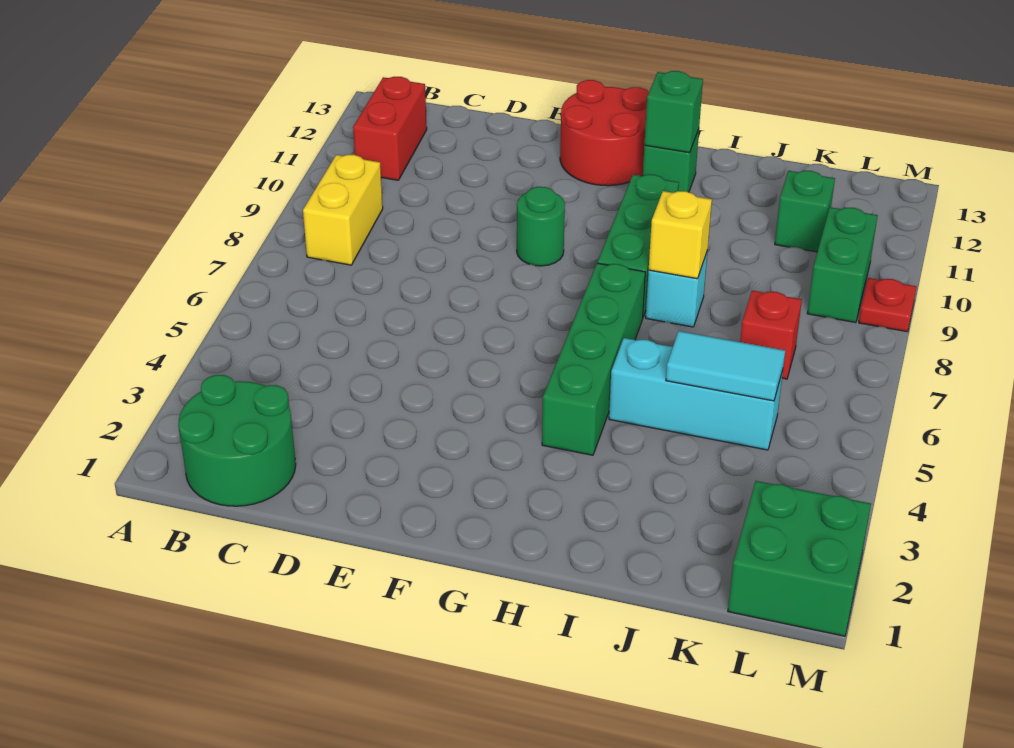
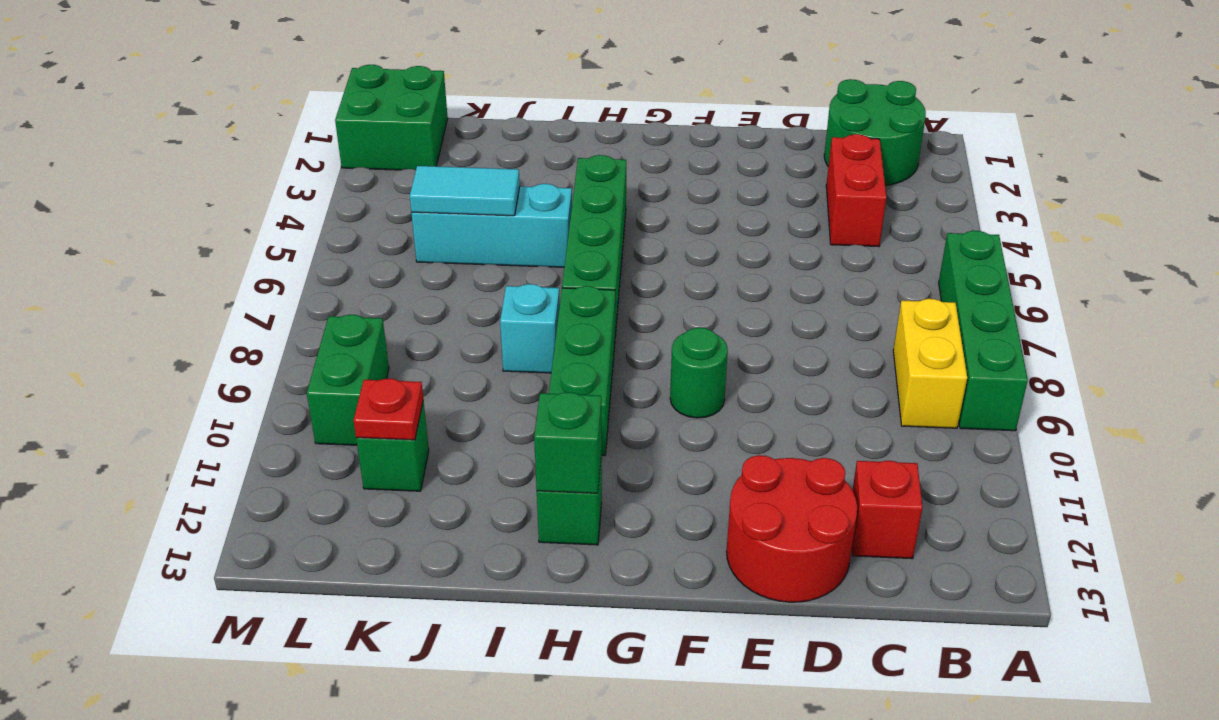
none -> green brick A6:A9 level 1
red brick B11:B12 level 1 -> red brick C3:C4 level 1
red round brick F12:G13 level 1 -> red round brick D12:E13 level 1
yellow brick I8 level 2 -> none
red brick K7 level 1 -> red brick C12 level 1
red plate M9 level 1 -> red plate K11 level 2

